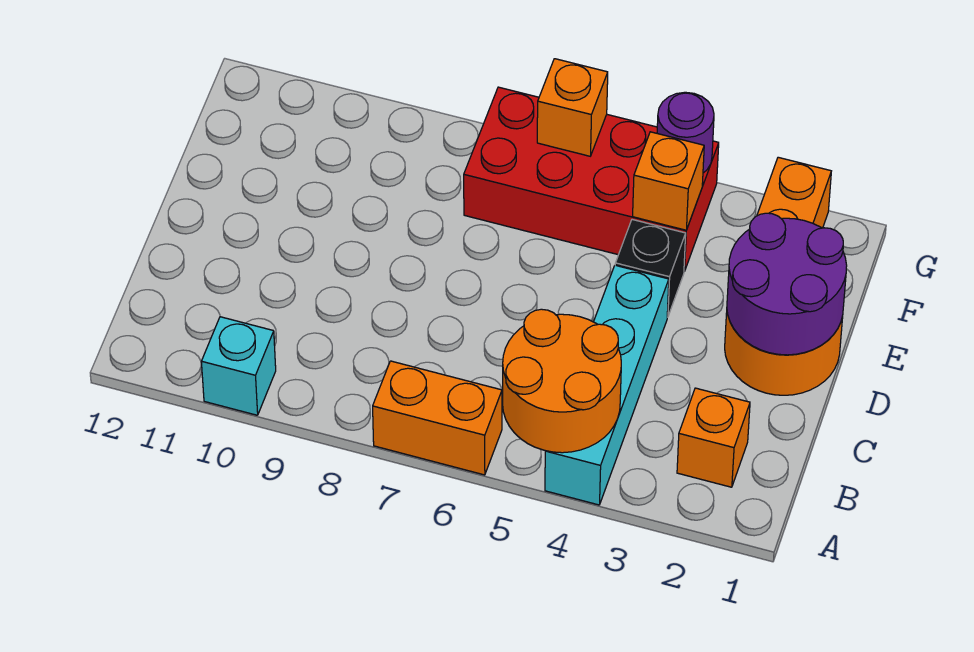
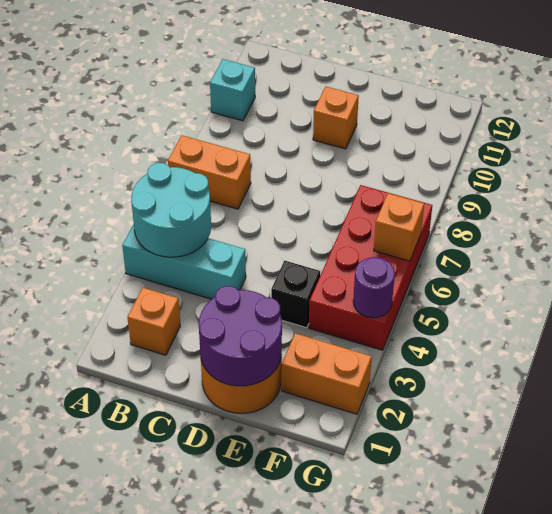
cyan brick A4:D4 level 1 -> cyan brick A4:C4 level 1
orange round brick A4:B5 level 2 -> cyan round brick A4:B5 level 2
orange brick A6:A7 level 1 -> orange brick A7:B7 level 1
orange brick F4 level 2 -> orange brick D10 level 1

